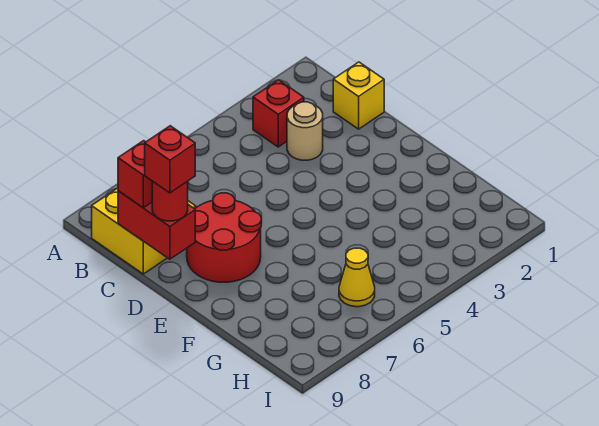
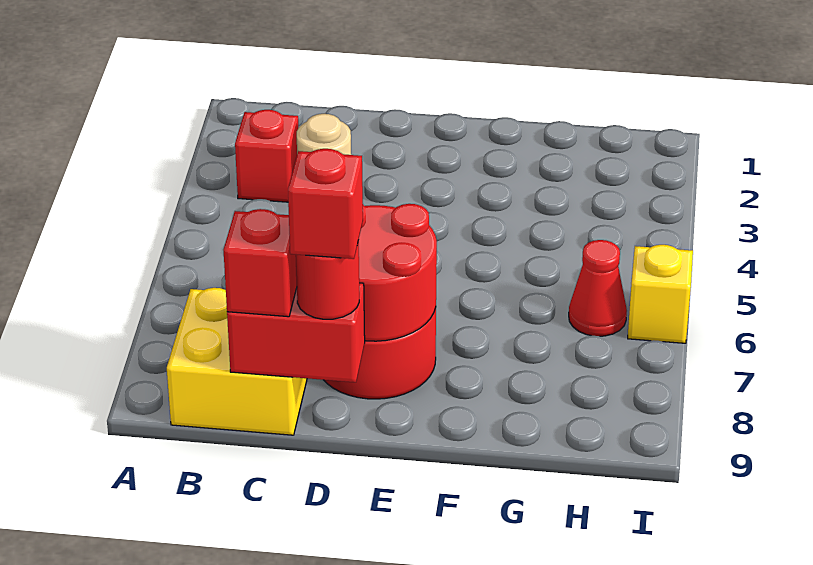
yellow brick C1 level 1 -> yellow brick I6 level 1
none -> red round brick D7:E8 level 2
yellow cone H6 level 1 -> red cone H6 level 1

